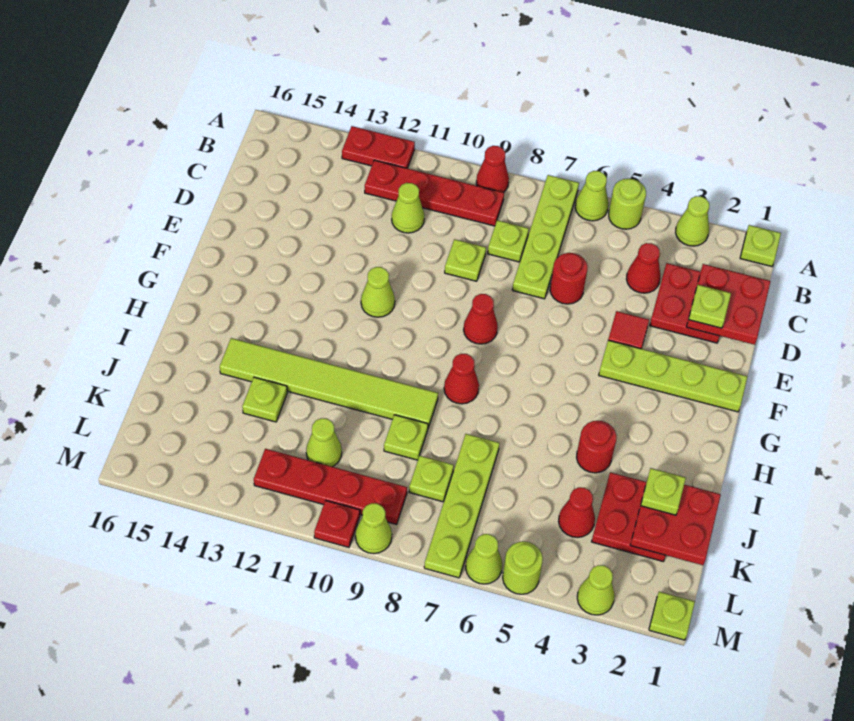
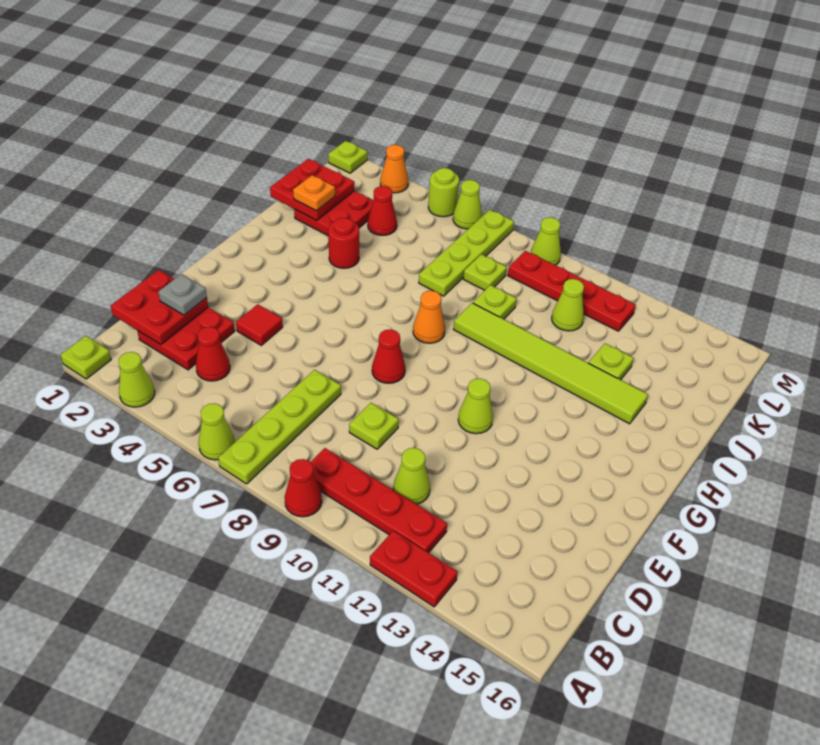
lime round brick A5 level 1 -> none
lime plate C8 level 1 -> none
lime plate D2 level 3 -> grey plate D2 level 3
red round brick D6 level 1 -> none
lime plate F1:F4 level 1 -> none
red cone H8 level 1 -> orange cone H8 level 1
lime plate J2 level 3 -> orange plate J2 level 3
lime cone M3 level 1 -> orange cone M3 level 1
red plate M10 level 1 -> none

